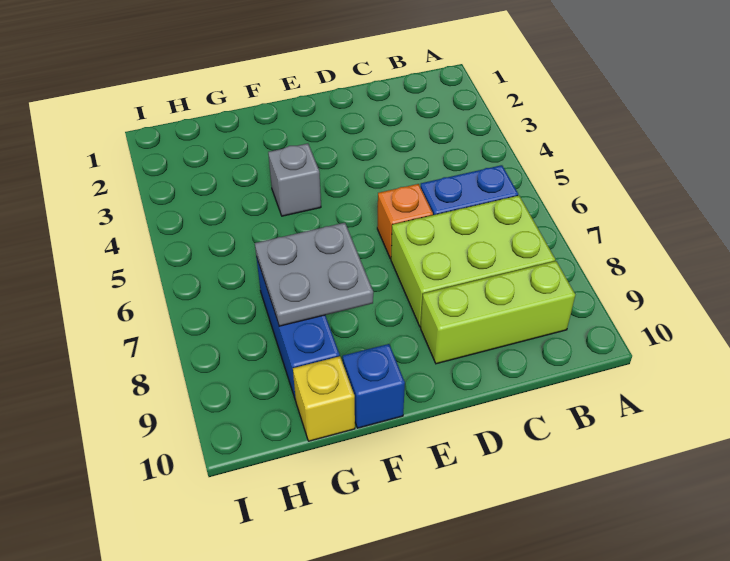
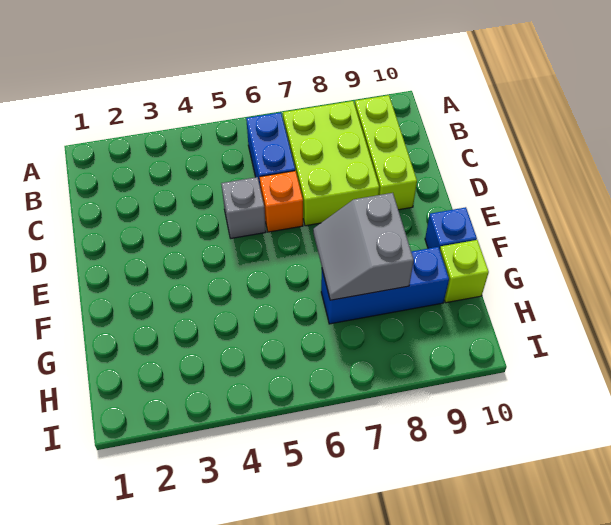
grey brick F4 level 1 -> grey brick D5 level 1
grey plate F7:G8 level 2 -> grey slope F7:G8 level 2 top 8
yellow brick G10 level 1 -> lime brick G10 level 1

